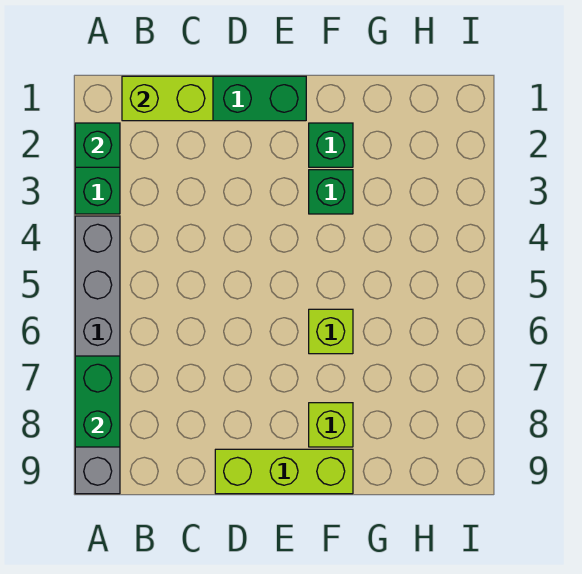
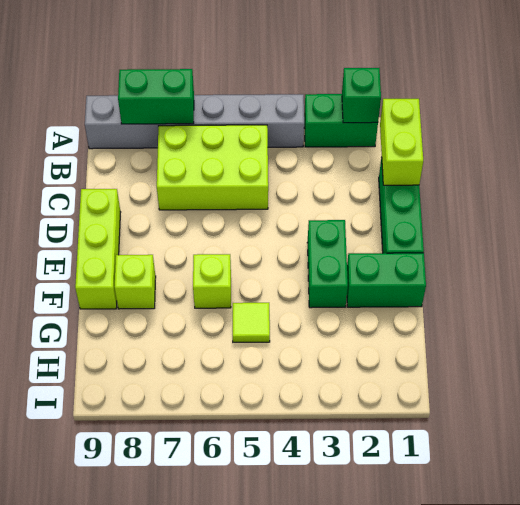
none -> lime brick B5:C7 level 1
green brick F2 level 1 -> green brick F1:F2 level 1
green brick F3 level 1 -> green brick E3:F3 level 1
none -> lime tile G5 level 1

